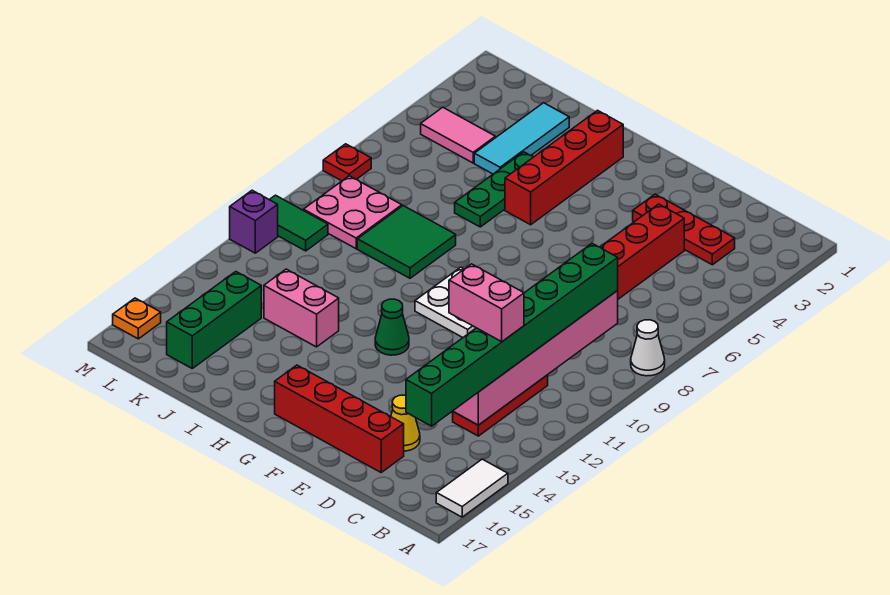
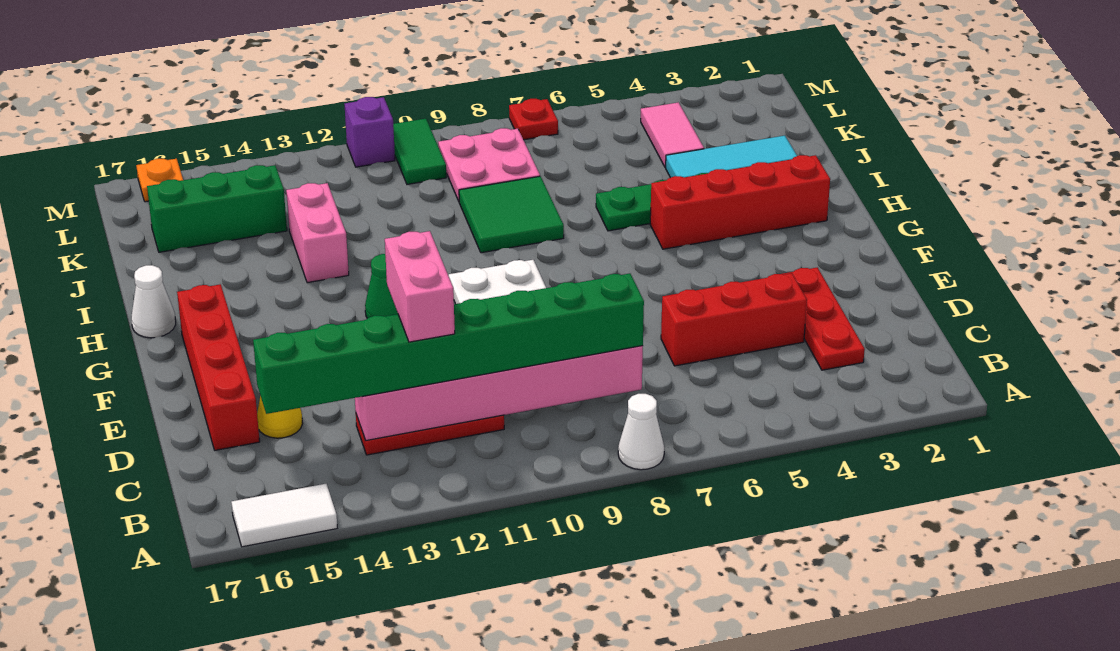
none -> white cone H17 level 1

